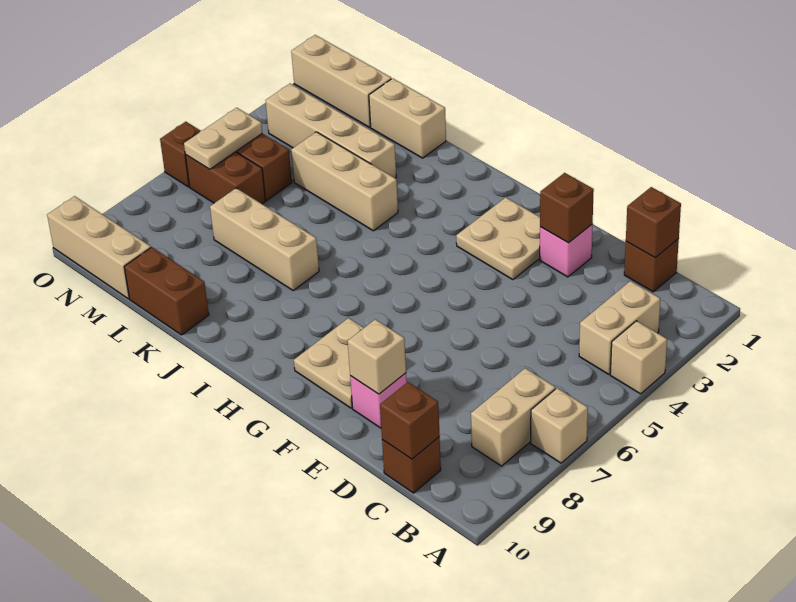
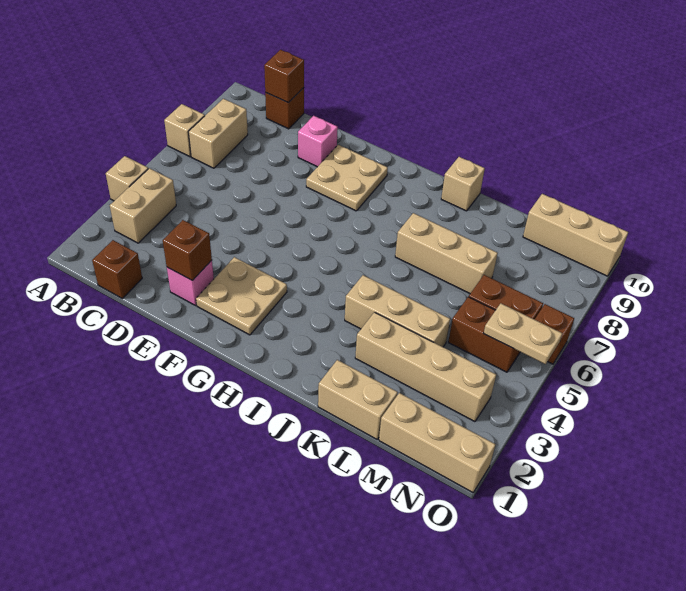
brown brick C1 level 2 -> none
tan brick E9 level 2 -> tan brick J10 level 1
brown brick K10:L10 level 1 -> none
tan plate N5:N6 level 2 -> tan plate N5:O5 level 2

